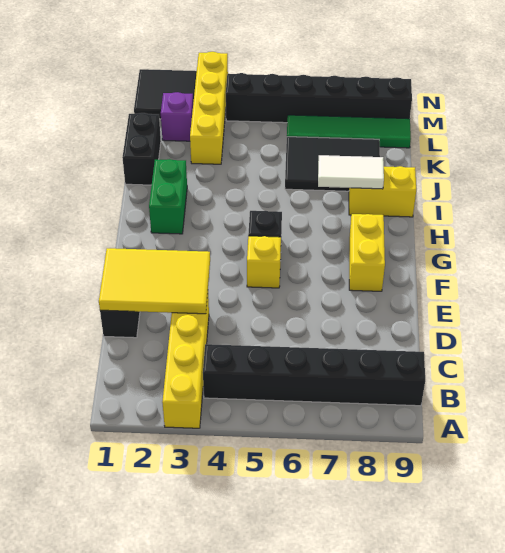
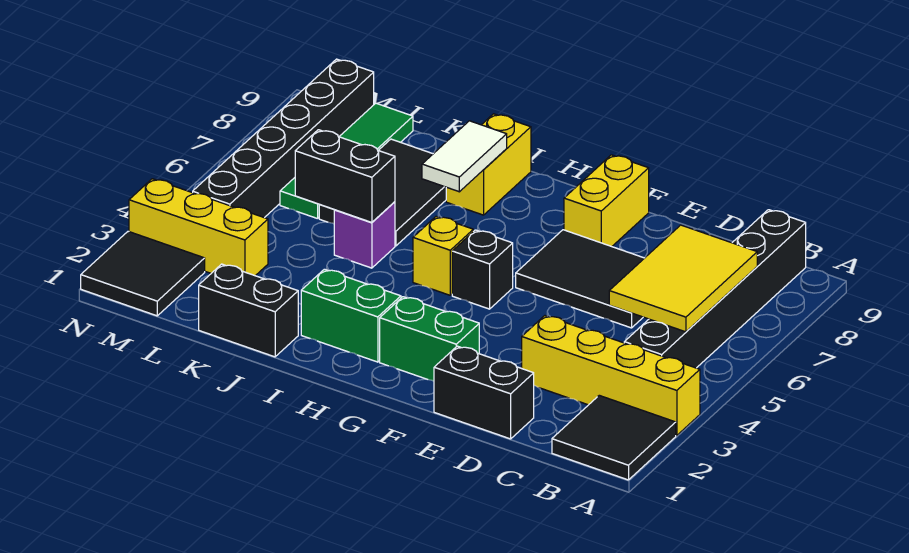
none -> black tile A1:B2 level 1
yellow tile D1:E3 level 2 -> yellow tile B5:C7 level 2
none -> black tile D6:F7 level 1
none -> green brick F2:G2 level 1
yellow brick F5 level 1 -> yellow brick H5 level 1
yellow brick F8:G8 level 1 -> yellow brick F8:F9 level 1
none -> black brick J5:K5 level 2
yellow brick K3:N3 level 1 -> yellow brick L3:N3 level 1
purple brick L2 level 1 -> purple brick J5 level 1

